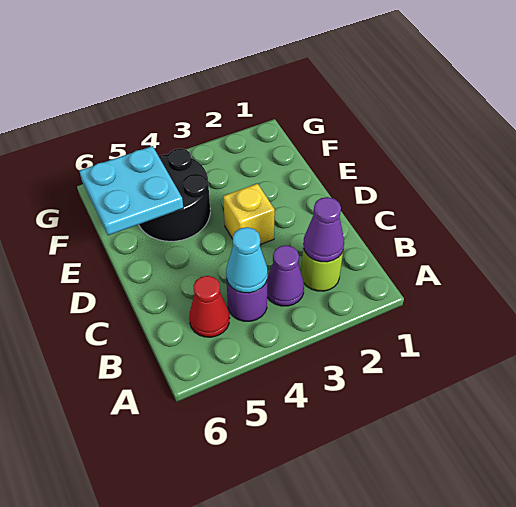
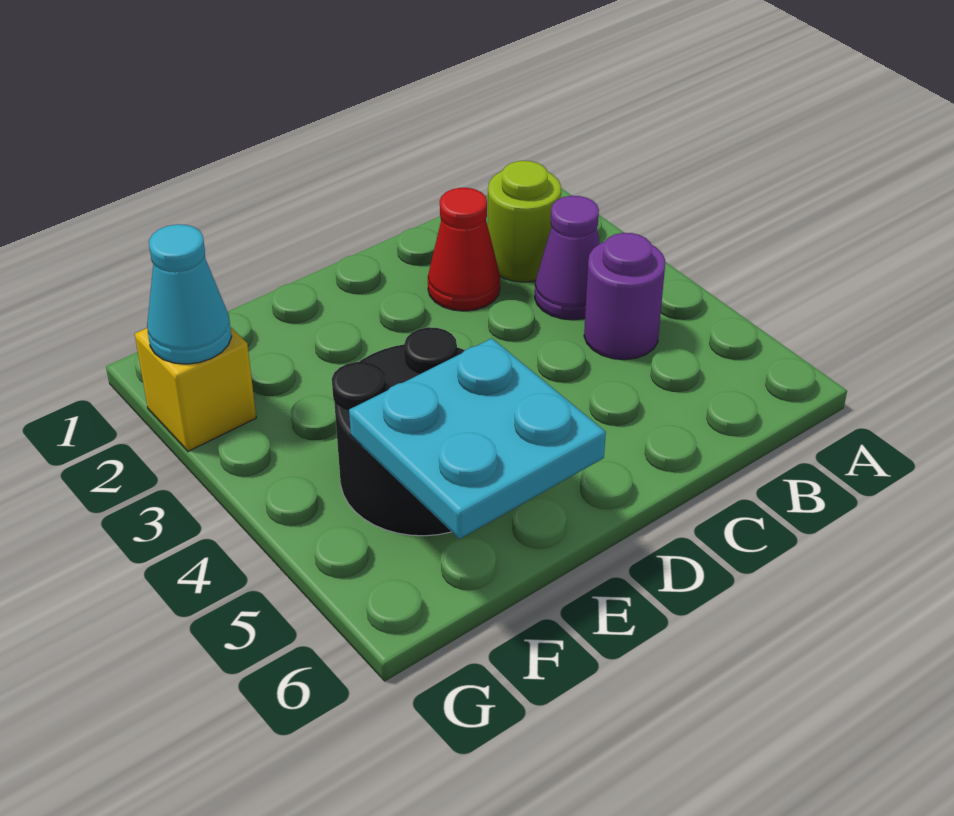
purple cone B2 level 2 -> none
cyan cone B4 level 2 -> cyan cone G2 level 2
red cone B5 level 1 -> red cone C2 level 1
yellow brick D3 level 1 -> yellow brick G2 level 1

